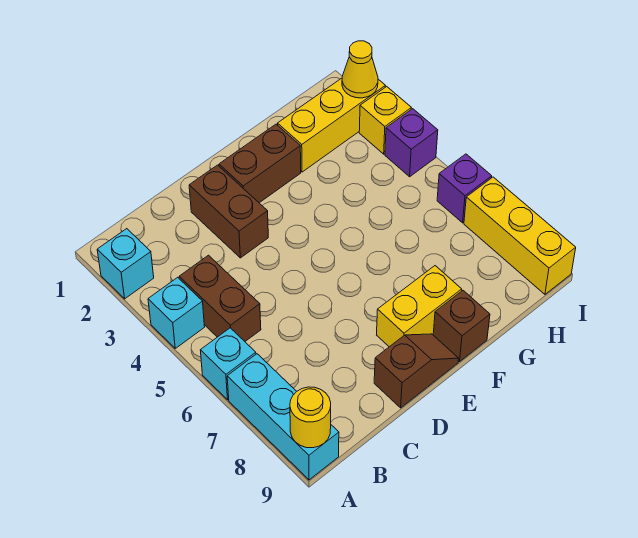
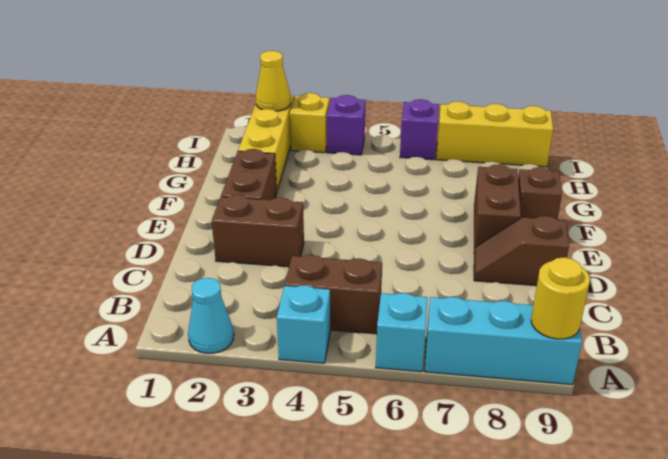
cyan brick A2 level 1 -> cyan cone A2 level 1
brown slope D9:E9 level 1 top D -> brown slope D8:D9 level 1 top 9
yellow brick E8:F8 level 1 -> brown brick E8:F8 level 1

